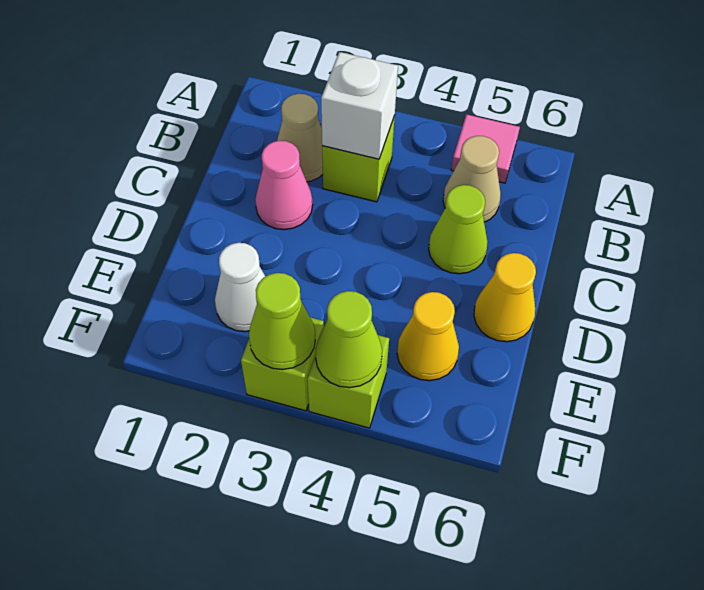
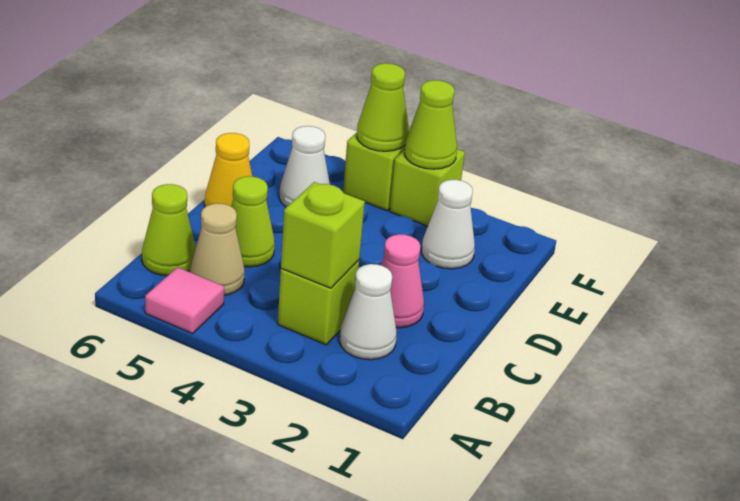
tan cone B2 level 1 -> white cone B2 level 1
white brick B3 level 2 -> lime brick B3 level 2
none -> lime cone B6 level 1
yellow cone E5 level 1 -> white cone E5 level 1

